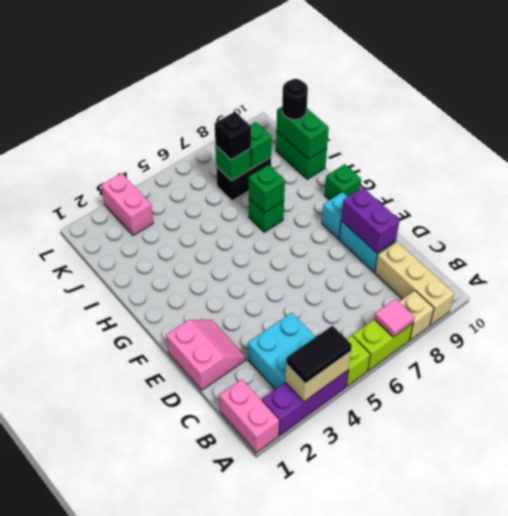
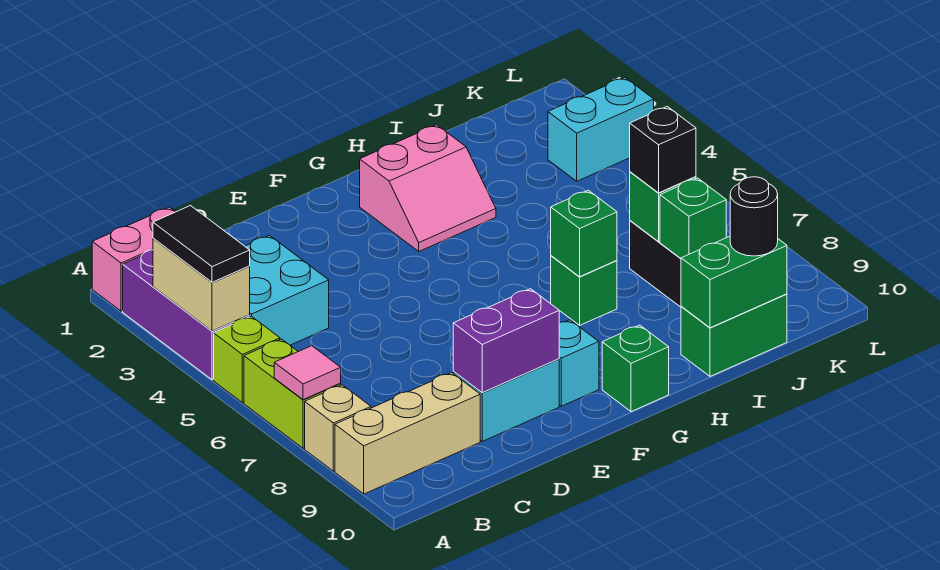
pink slope D1:E2 level 1 top 1 -> pink slope G2:H3 level 1 top 2
pink brick K3:L3 level 1 -> cyan brick K3:L3 level 1

